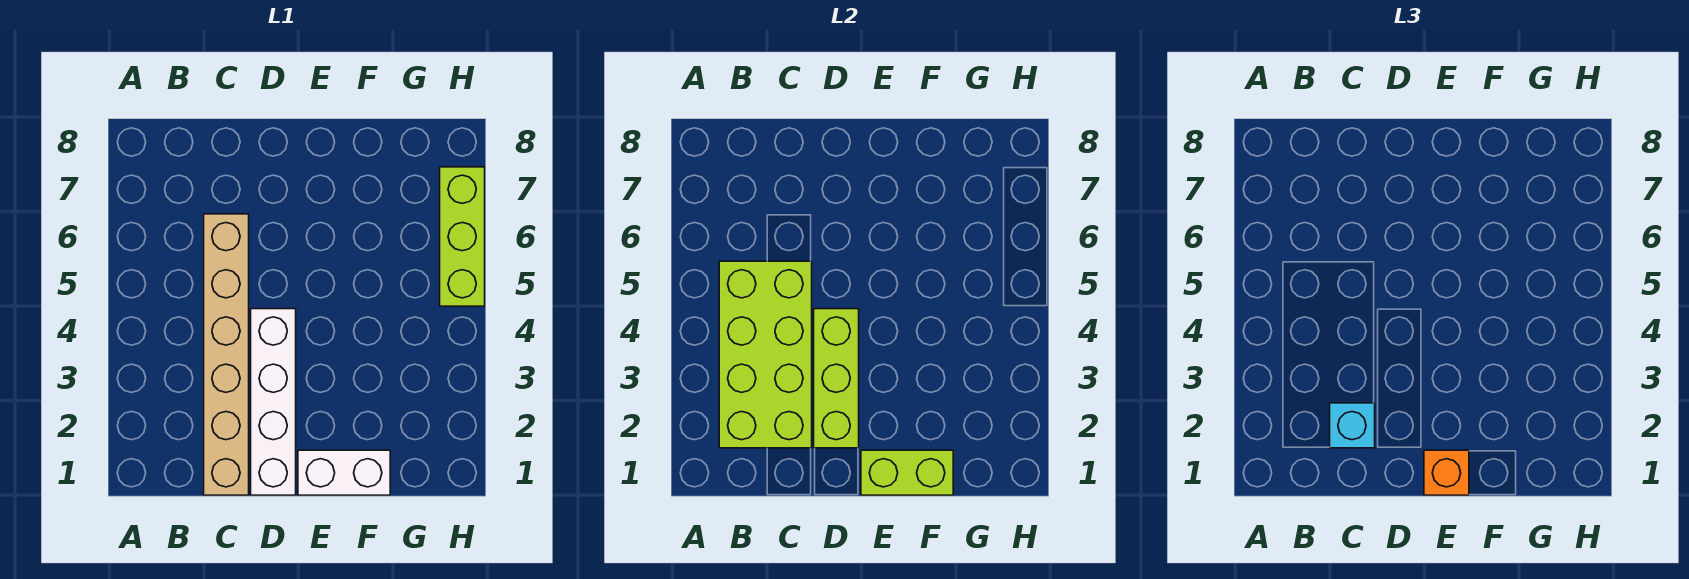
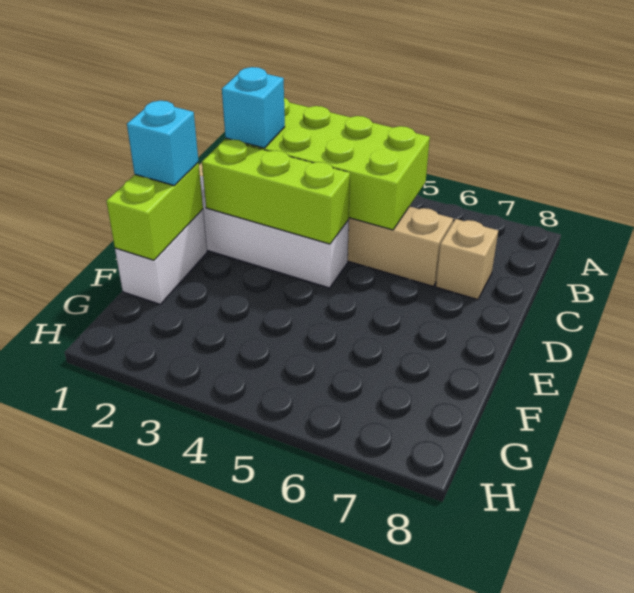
none -> tan brick C7 level 1
orange brick E1 level 3 -> cyan brick E1 level 3
lime brick H5:H7 level 1 -> none

